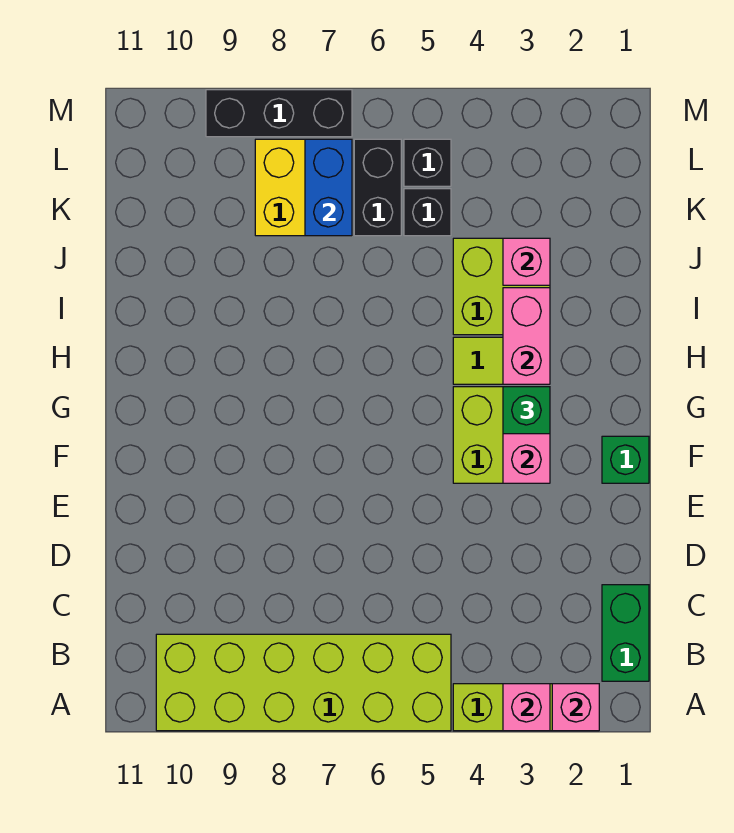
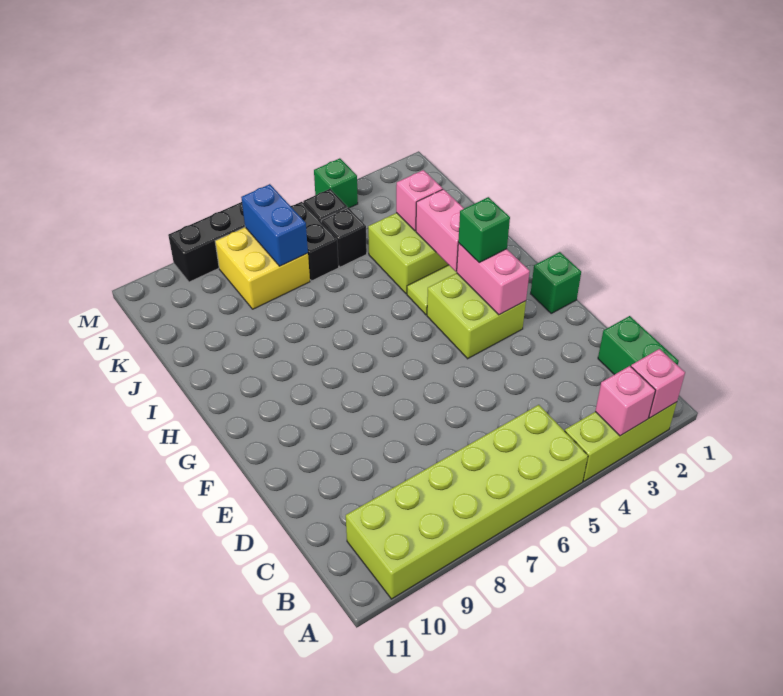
none -> green brick M4 level 1

